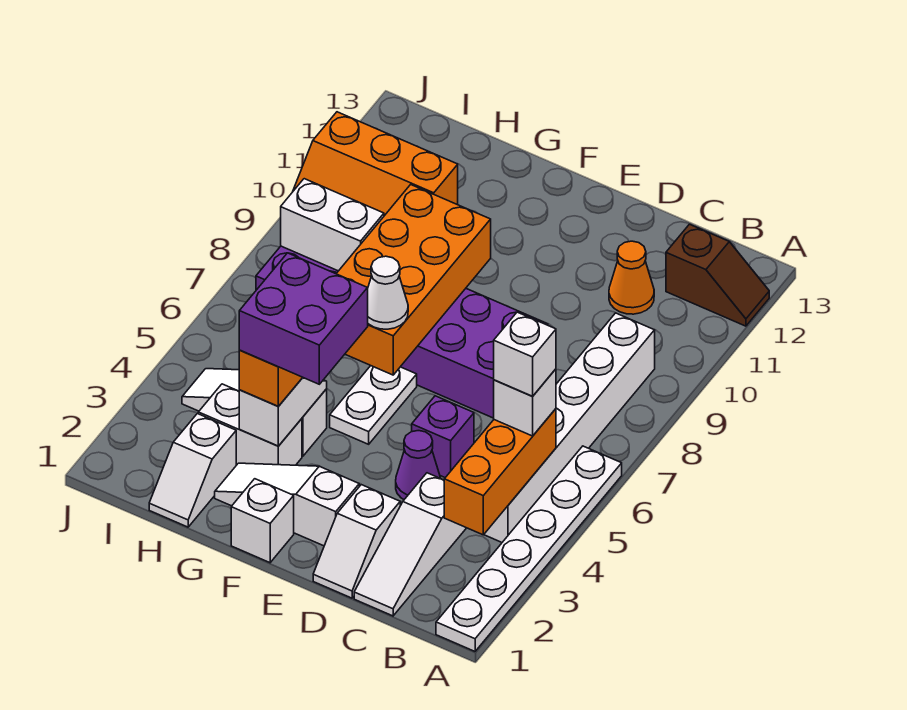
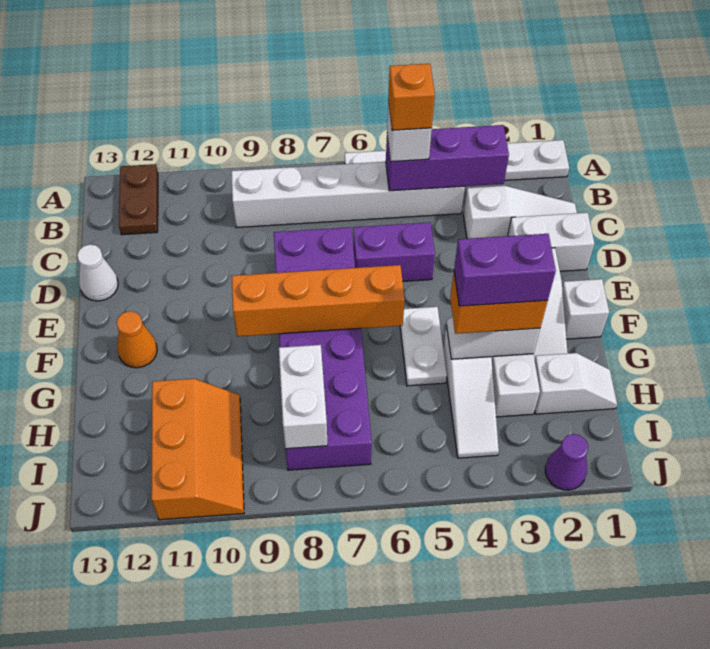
brown slope A12:B12 level 1 top B -> brown plate A12:B12 level 1
orange brick B3:B5 level 2 -> purple brick B3:B5 level 2
white brick B5 level 4 -> orange brick B5 level 4
orange cone C11 level 1 -> orange cone F12 level 1
white slope D1:D2 level 1 top 2 -> white brick D1:D2 level 1
purple cone D4 level 1 -> purple cone J2 level 1
purple brick D5 level 1 -> purple brick D5:D6 level 1
purple brick F3:G4 level 4 -> purple brick G3:G4 level 4
white plate F5:F6 level 1 -> white plate F5:G5 level 1
orange brick F6:G9 level 2 -> orange brick F6:F9 level 2
white cone F6 level 3 -> white cone D13 level 1

